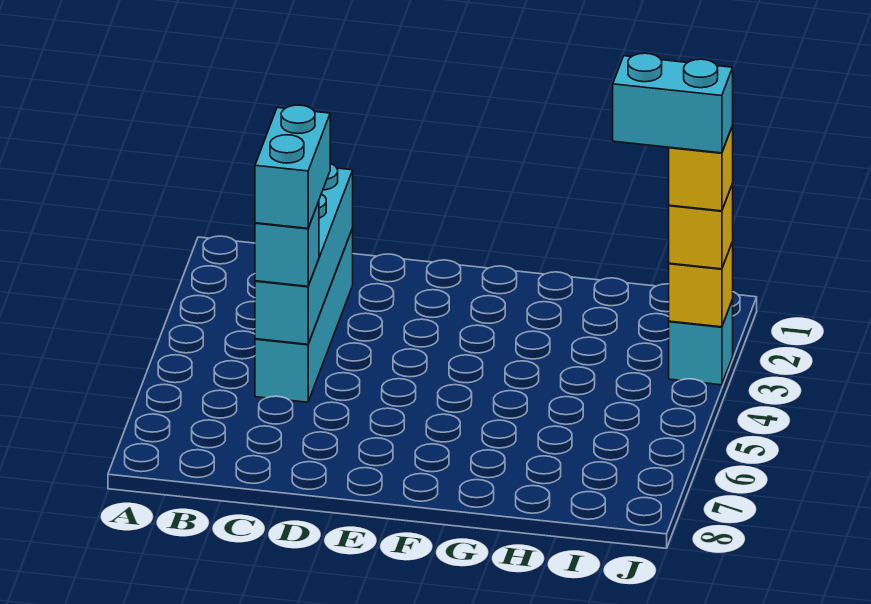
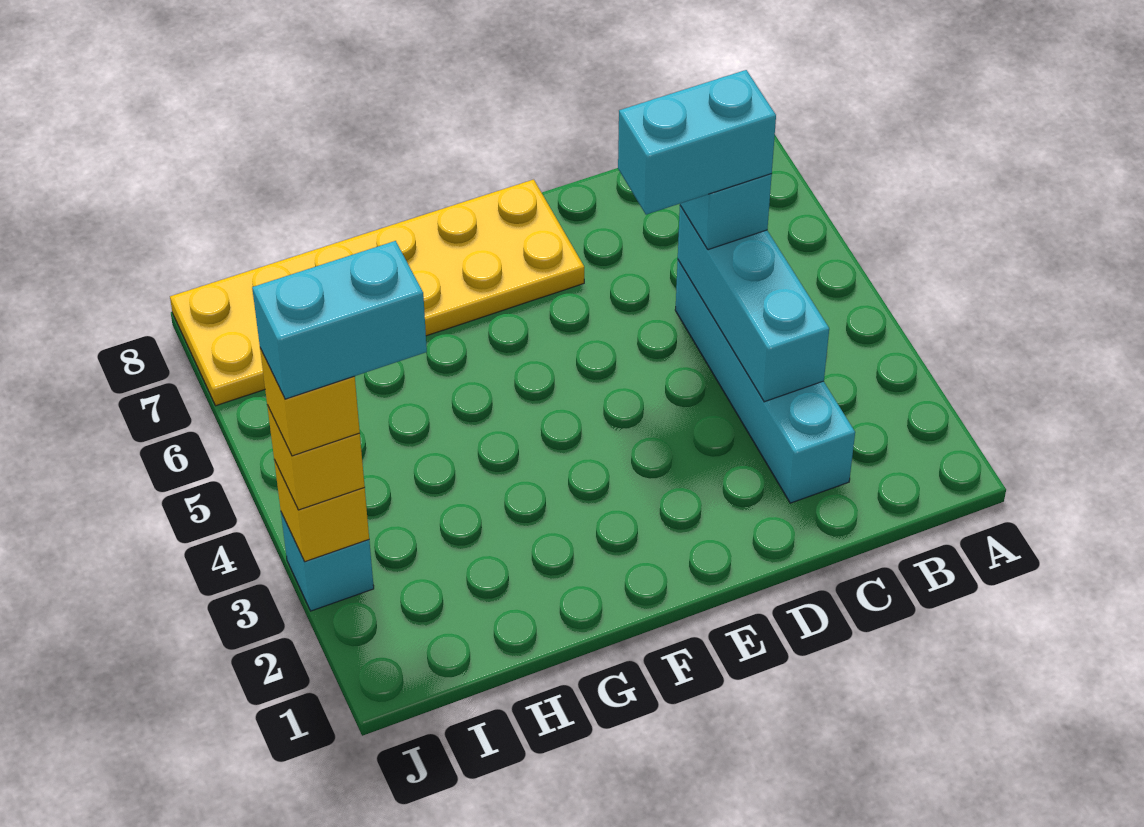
cyan brick C2:C5 level 2 -> cyan brick C3:C5 level 2
cyan brick C4:C5 level 4 -> cyan brick C5:D5 level 4
none -> yellow plate E7:J8 level 1

